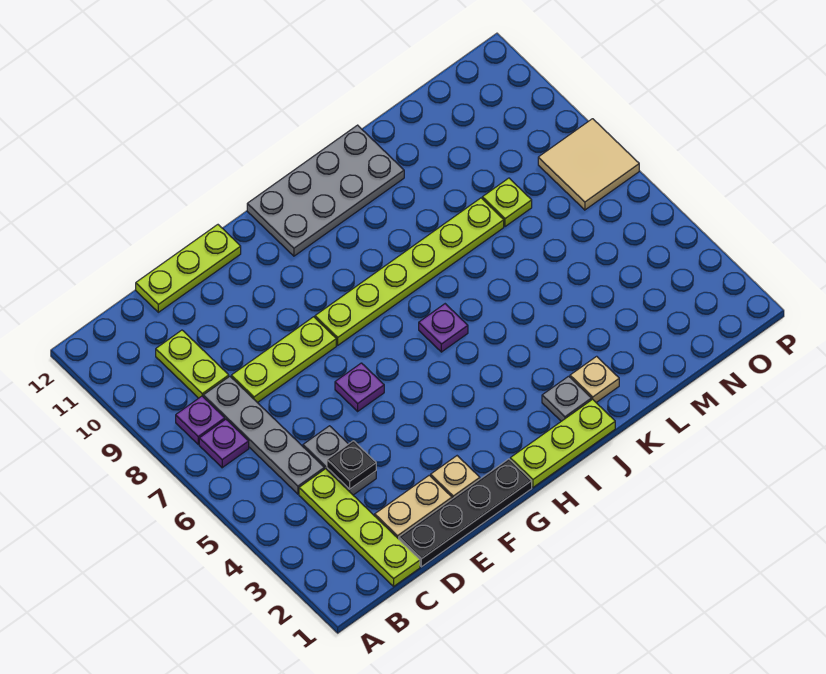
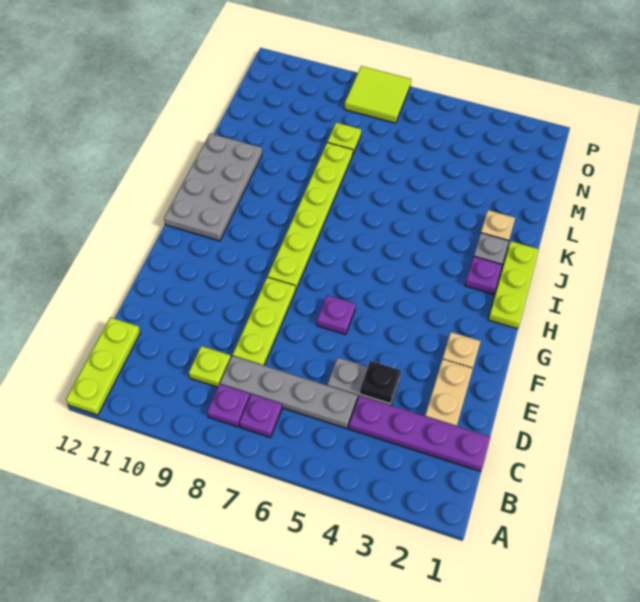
lime plate C1:C4 level 1 -> purple plate C1:C4 level 1
lime plate C9:C10 level 1 -> lime plate C9 level 1
black plate D1:G1 level 1 -> none
lime plate D12:F12 level 1 -> lime plate A12:C12 level 1
purple plate I6 level 1 -> purple plate I2 level 1
tan tile O7:P8 level 1 -> lime tile O7:P8 level 1

